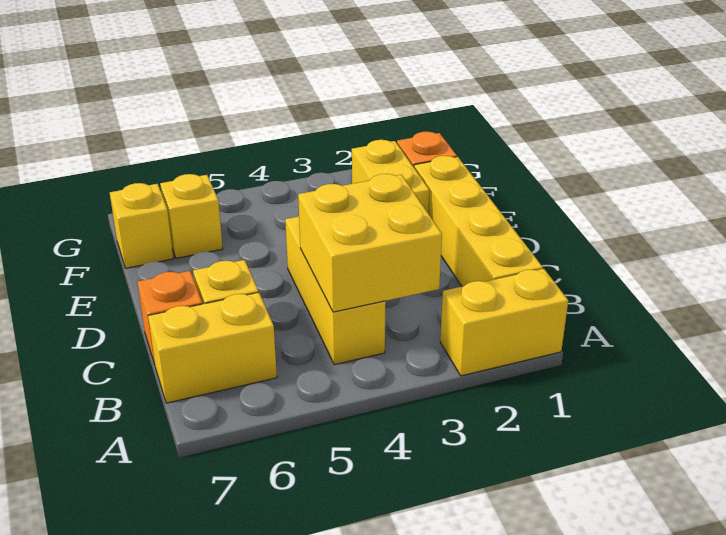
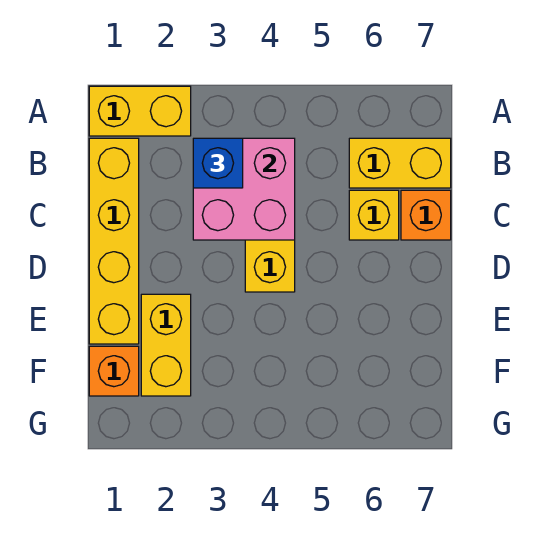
yellow brick B3:C4 level 2 -> pink brick B3:C4 level 2
none -> blue brick B3 level 3
yellow brick F6 level 1 -> none
yellow brick F7 level 1 -> none

